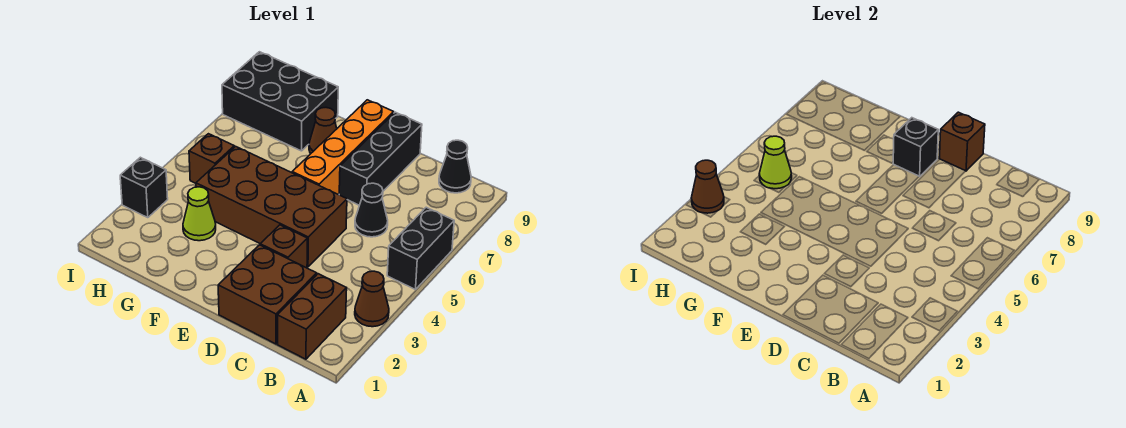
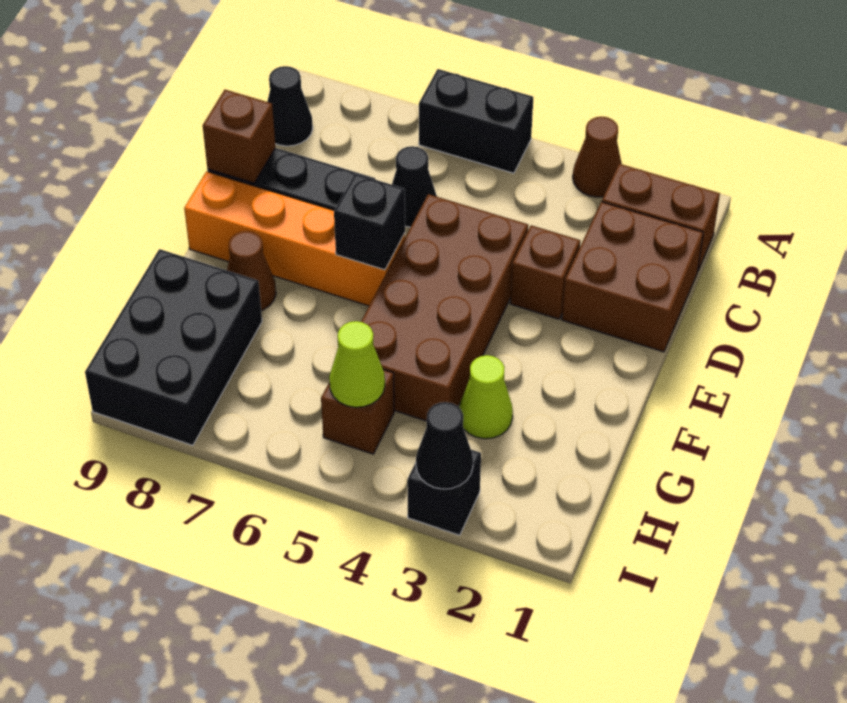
black brick E8 level 2 -> black brick E6 level 2
brown cone I3 level 2 -> black cone I3 level 2

